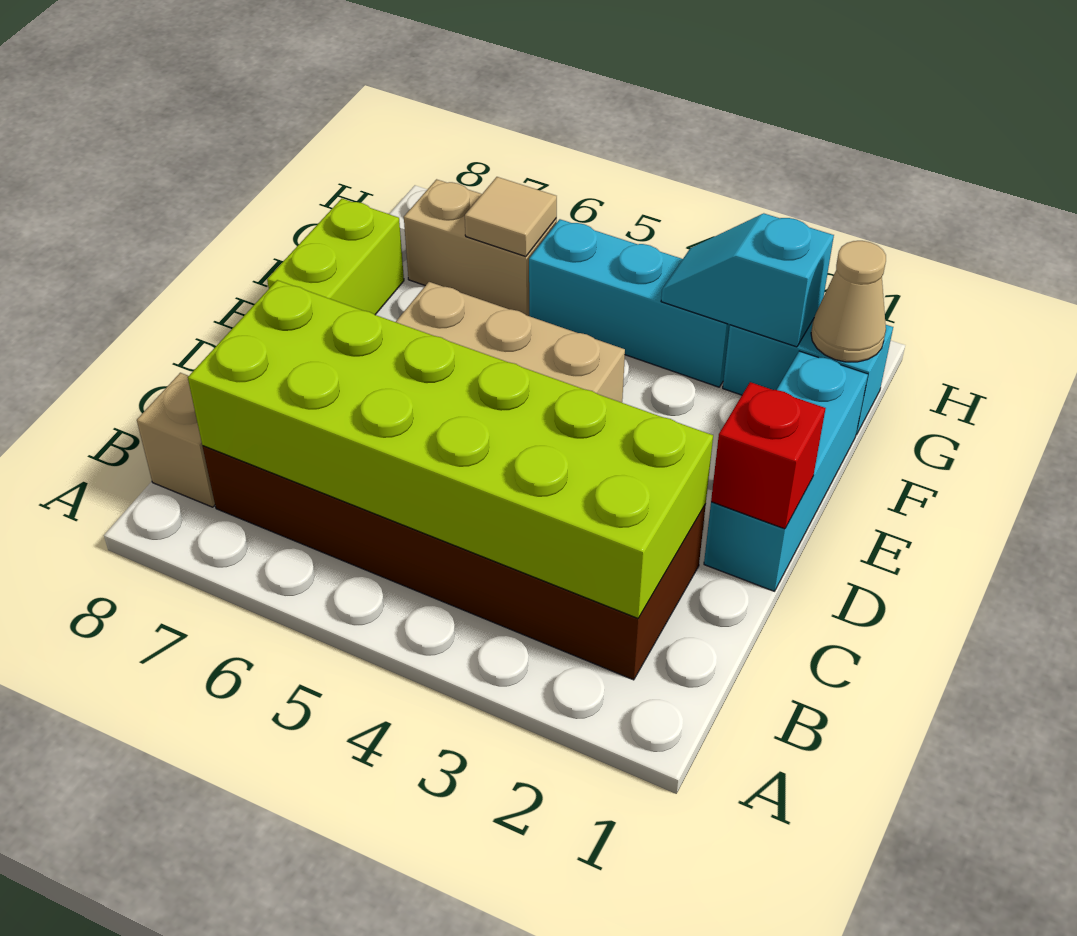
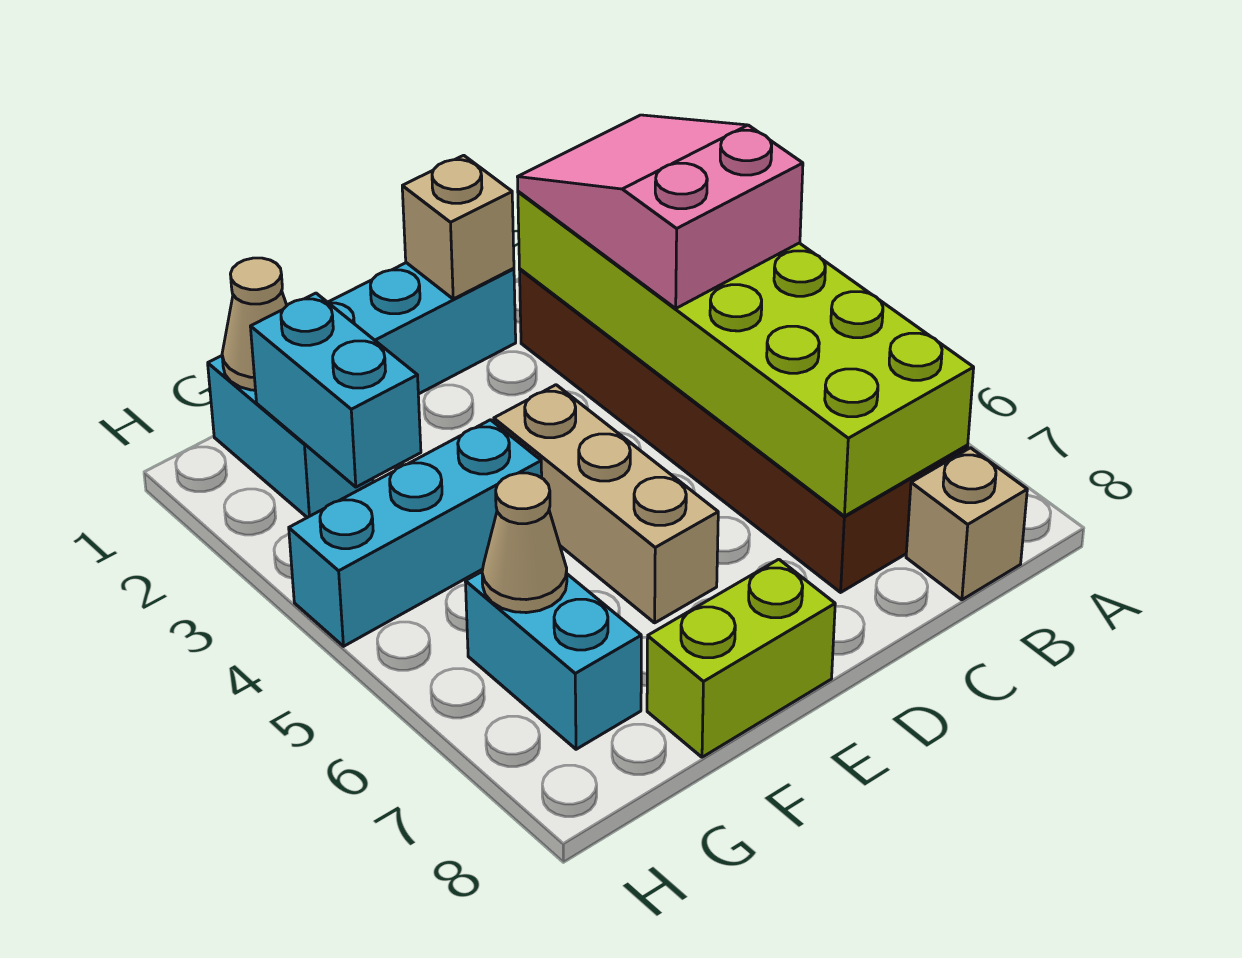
none -> pink slope B2:C4 level 3 top 4
red brick D1 level 2 -> tan brick D1 level 2
cyan slope G2:G3 level 2 top 2 -> cyan brick G2:G3 level 2
cyan brick G3:G5 level 1 -> cyan brick F4:H4 level 1
tan brick G6:G7 level 1 -> cyan brick G6:G7 level 1
tan tile G6 level 2 -> tan cone G6 level 2

